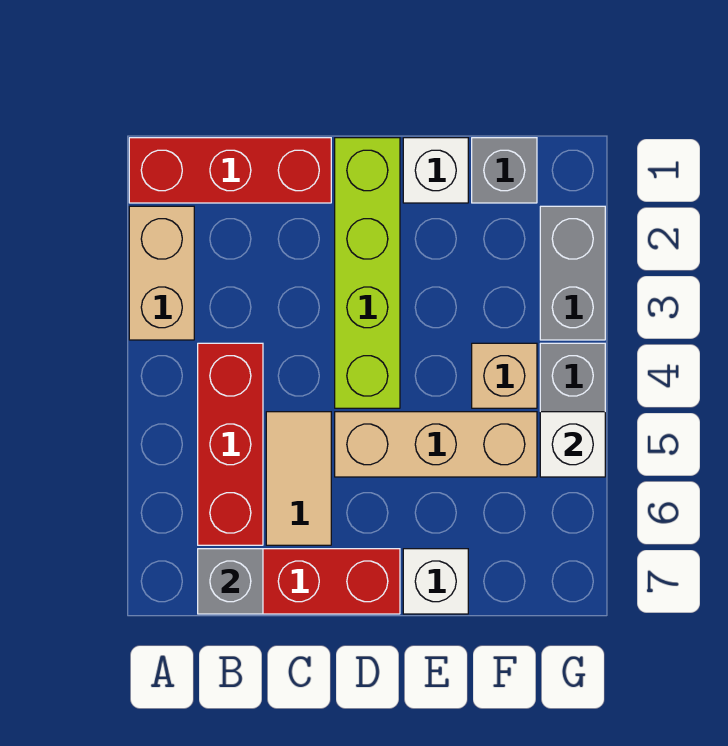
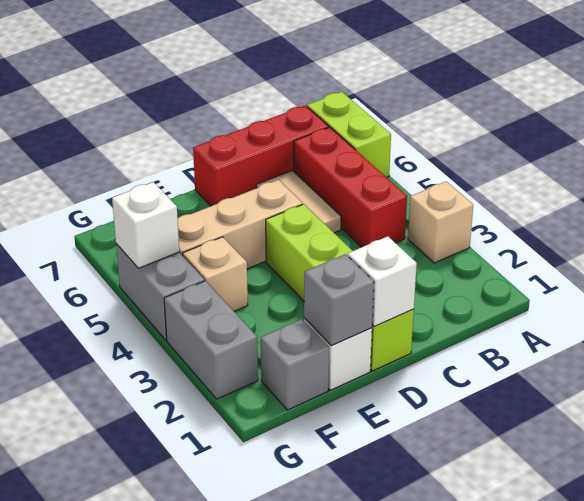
red brick A1:C1 level 1 -> none
tan brick A2:A3 level 1 -> tan brick A3 level 1
none -> lime brick A6:A7 level 1
grey brick B7 level 2 -> grey brick E1 level 2
white brick E7 level 1 -> white brick D1 level 2

